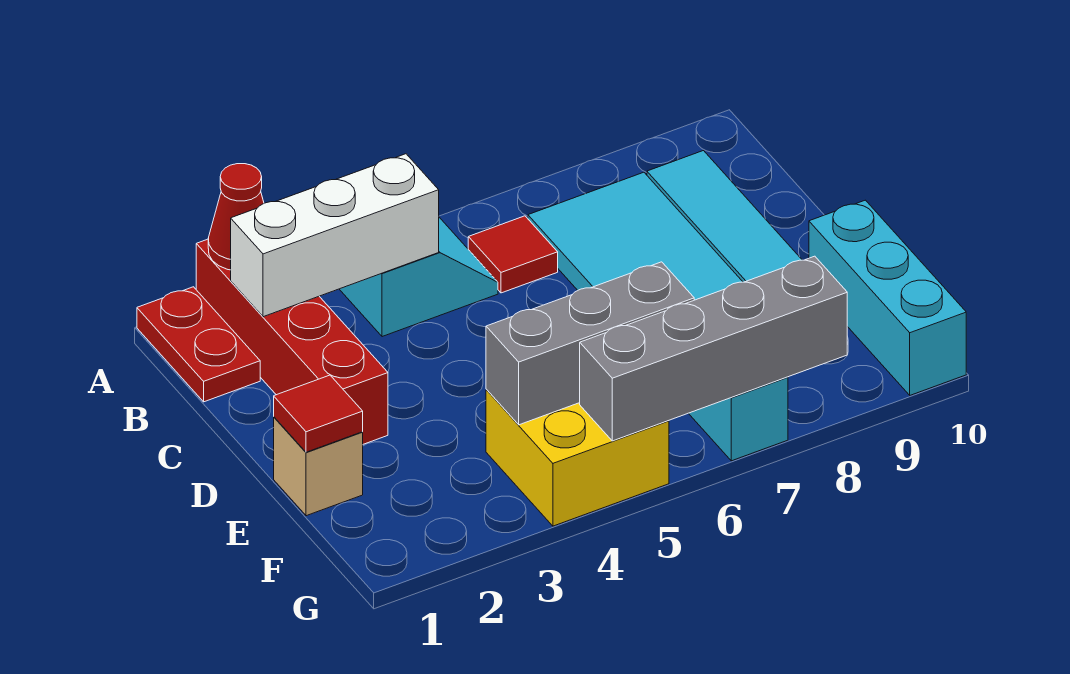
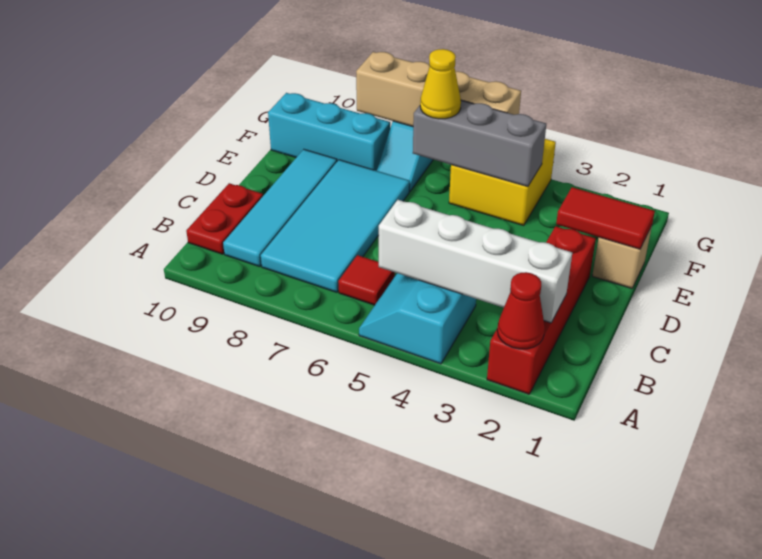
red plate A1:B1 level 1 -> red plate B10:C10 level 1
white brick B2:B4 level 2 -> white brick B2:B5 level 2
red tile E1 level 2 -> red tile E1:E2 level 2
cyan brick E10:G10 level 1 -> cyan brick F8:F10 level 1
none -> yellow cone F6 level 3
grey brick G5:G8 level 2 -> tan brick G5:G8 level 2

